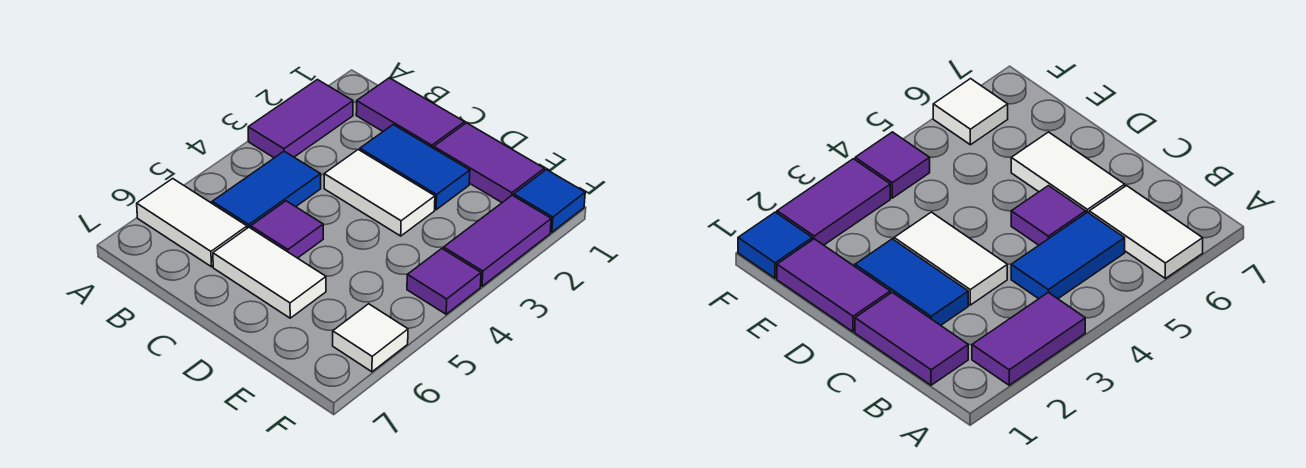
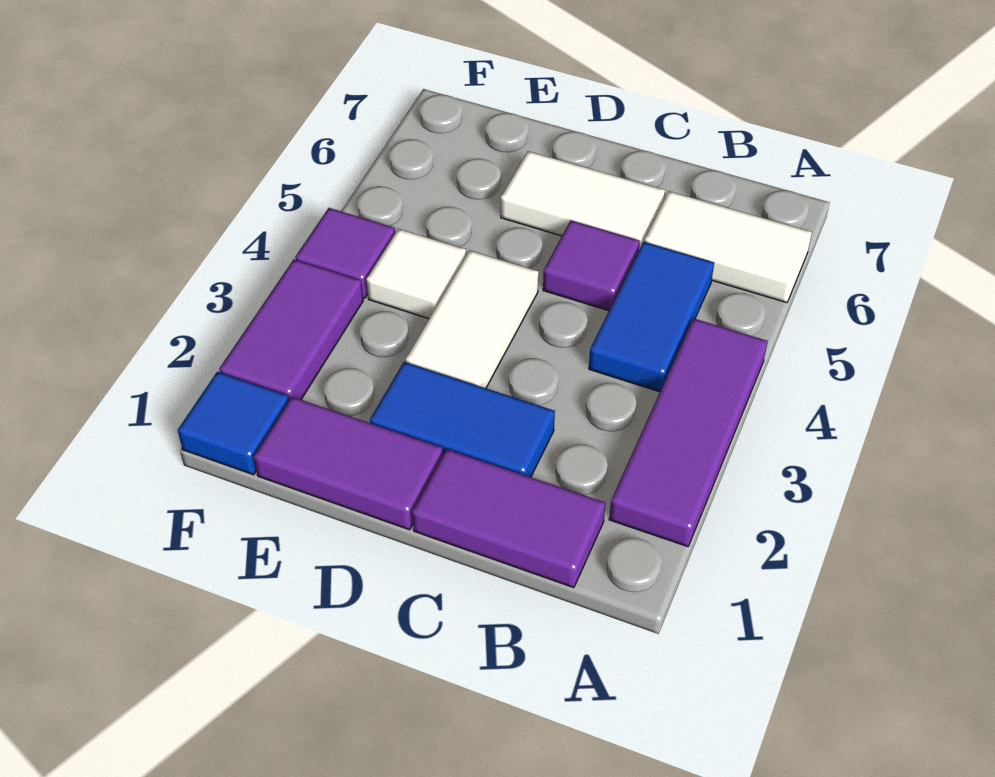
purple tile A2:A3 level 1 -> purple tile A2:A4 level 1
white tile C3:D3 level 1 -> white tile D3:D4 level 1
white tile F6 level 1 -> white tile E4 level 1

